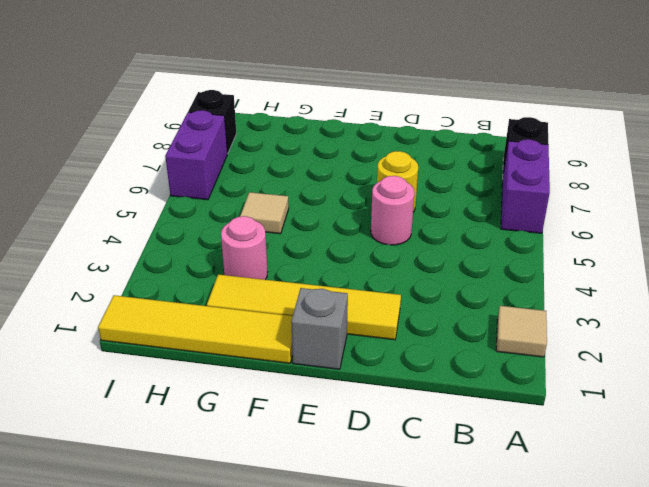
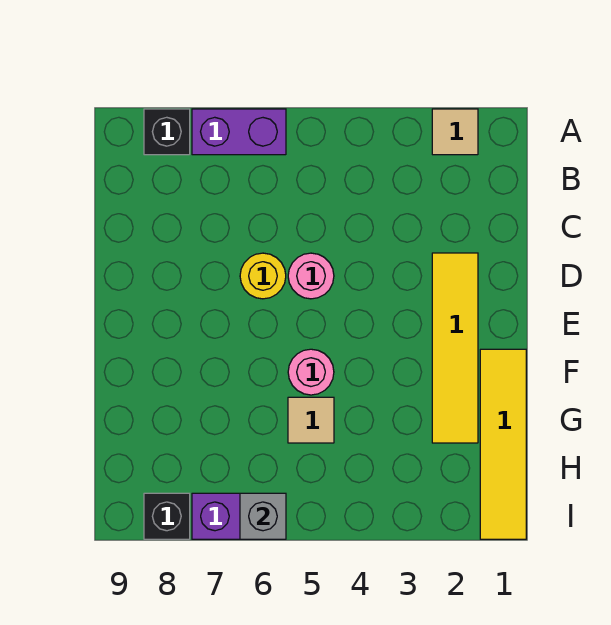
grey brick E1 level 1 -> grey brick I6 level 2
pink round brick G3 level 1 -> pink round brick F5 level 1

